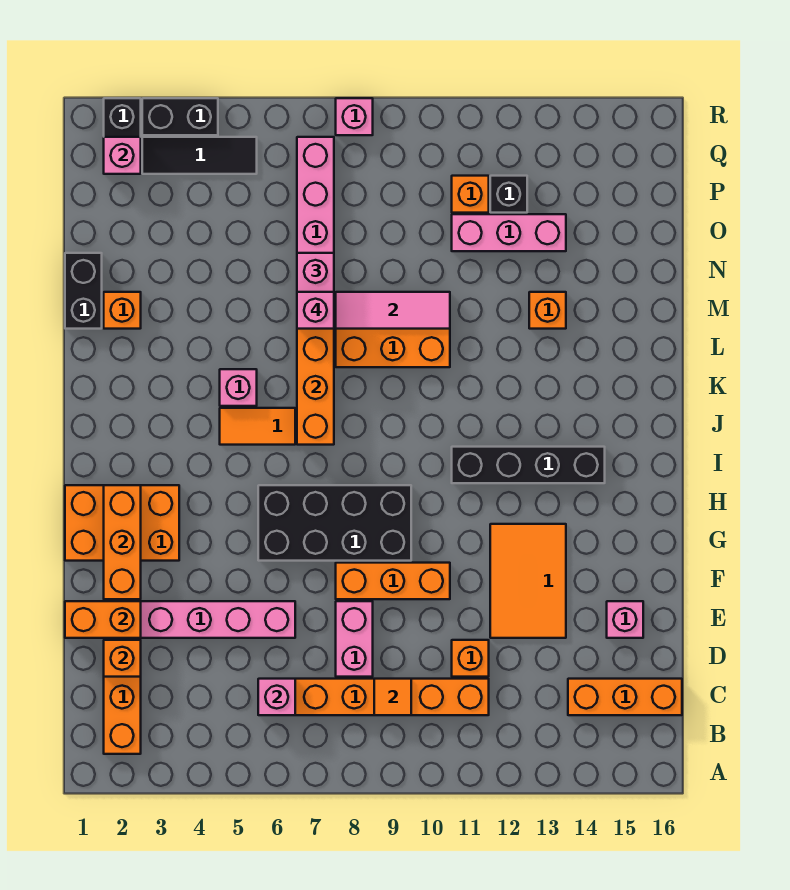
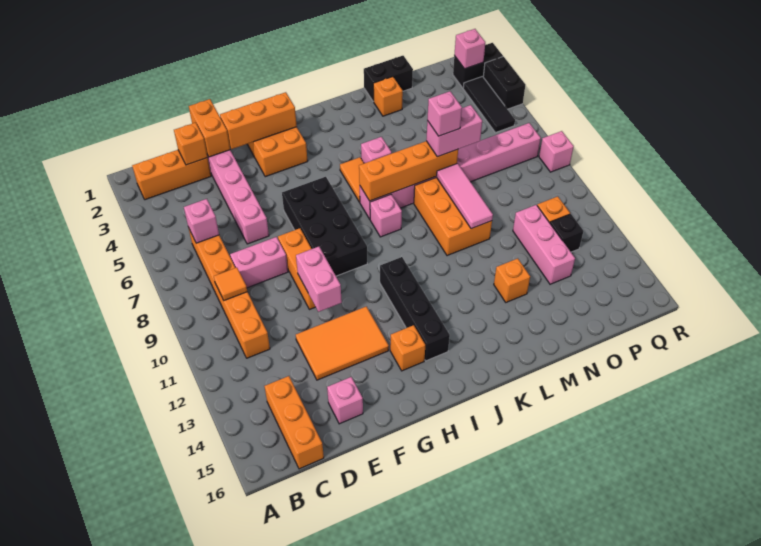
orange brick D11 level 1 -> orange brick H14 level 1
none -> pink brick F10:F11 level 2
none -> pink brick J8 level 1

